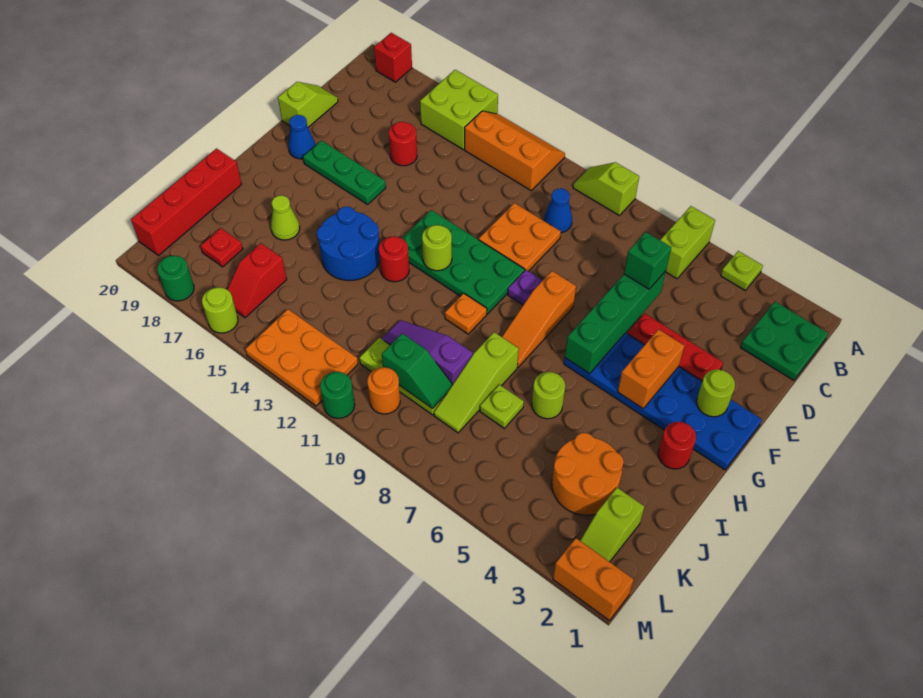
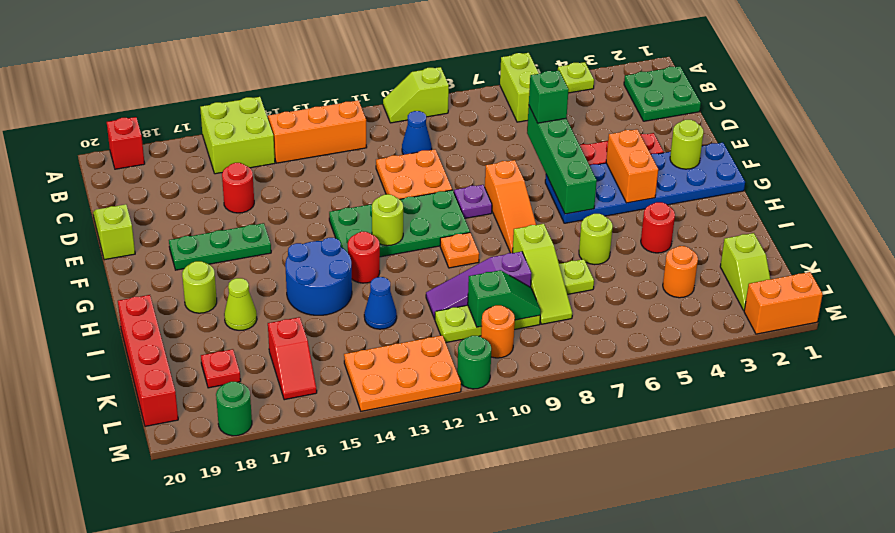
blue cone F19 level 1 -> blue cone J13 level 1
red round brick H2 level 1 -> red round brick I4 level 1
orange round brick J3:K4 level 1 -> orange round brick K4 level 1
lime round brick M16 level 1 -> lime round brick H18 level 1

